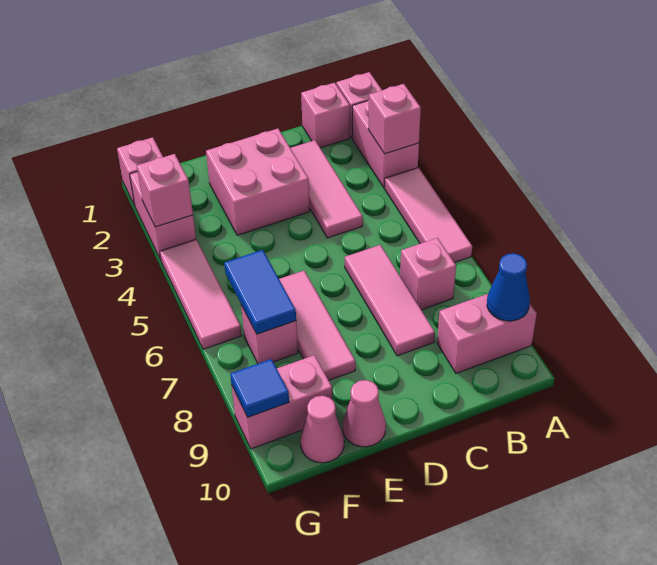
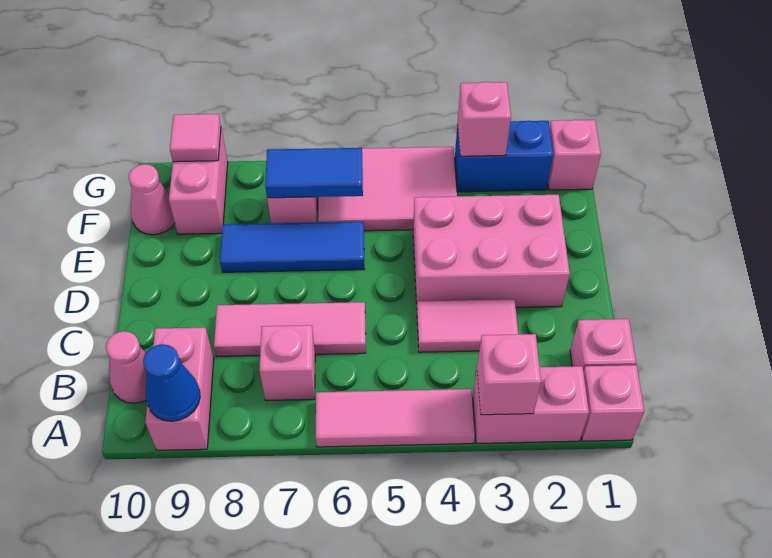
pink tile C2:C4 level 1 -> pink tile C3:C4 level 1
pink brick D2:E3 level 1 -> pink brick D2:E4 level 1
pink tile E6:E8 level 1 -> blue tile E6:E8 level 1
pink cone E10 level 1 -> pink cone B10 level 1
pink brick G2:G3 level 1 -> blue brick G2:G3 level 1
pink tile G4:G6 level 1 -> pink tile F4:G6 level 1
blue tile G9 level 2 -> pink tile G9 level 2

